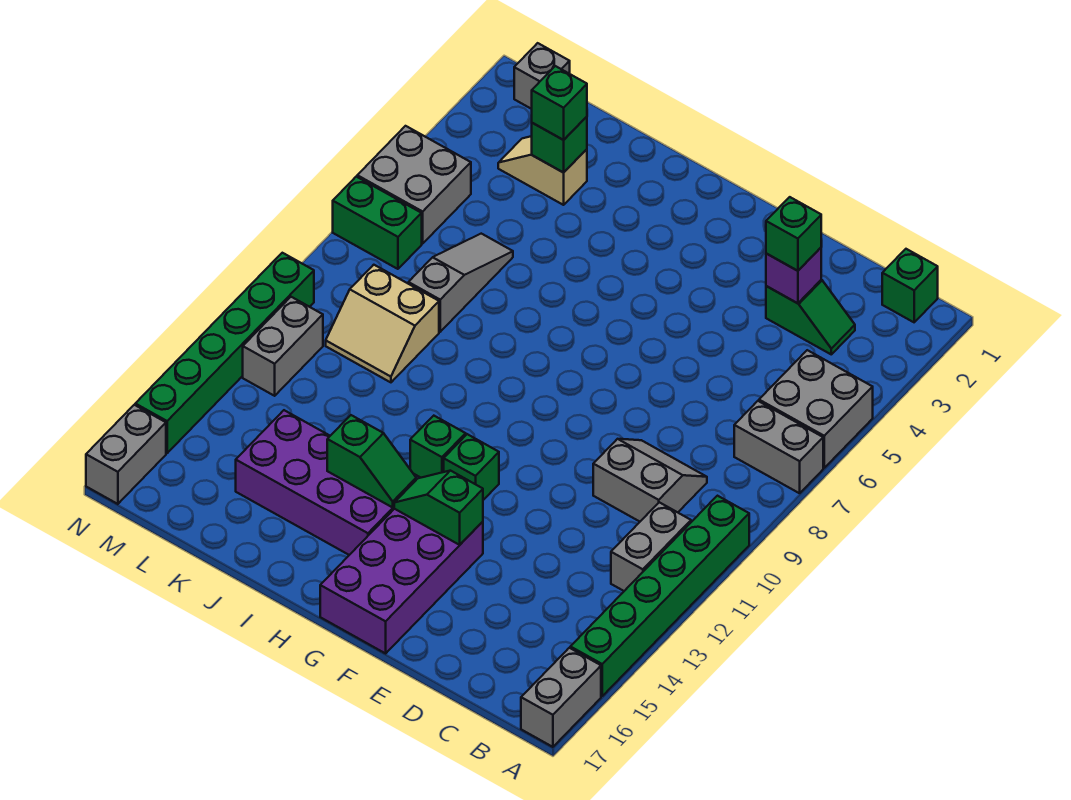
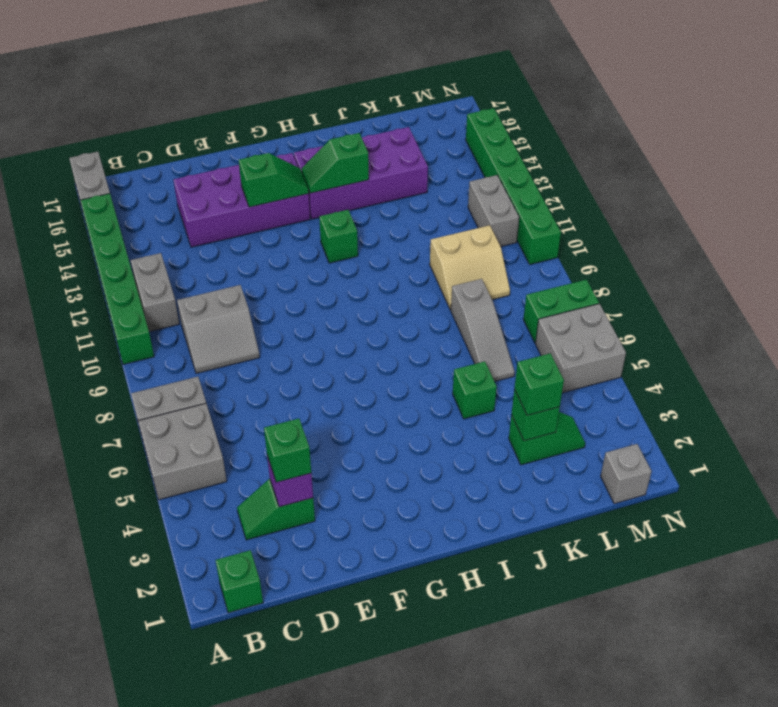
purple brick F14:G17 level 1 -> purple brick D14:G15 level 1
green brick G12 level 1 -> green brick J5 level 1
tan slope K3:L3 level 1 top K -> green slope K3:L3 level 1 top K
tan slope K9:L10 level 1 top 9 -> tan slope K9:L10 level 1 top 10
grey brick N16:N17 level 1 -> none

